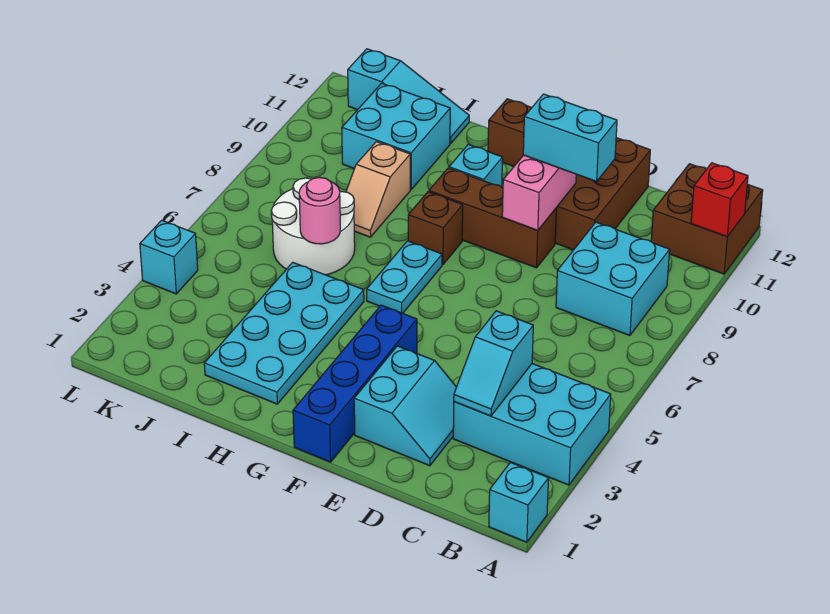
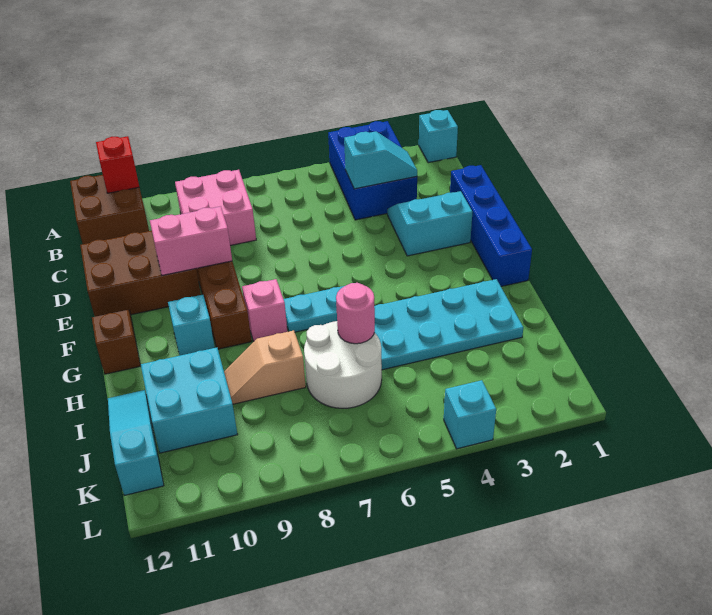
cyan brick A3:C4 level 1 -> blue brick A3:C4 level 1
cyan brick B8:C9 level 1 -> pink brick B8:C9 level 1
cyan brick D10:E10 level 3 -> none
blue brick F1:F4 level 1 -> blue brick D1:G1 level 1
brown brick G8 level 1 -> pink brick G8 level 1
tan slope I8:I9 level 1 top 9 -> tan slope I8:I9 level 1 top 8

